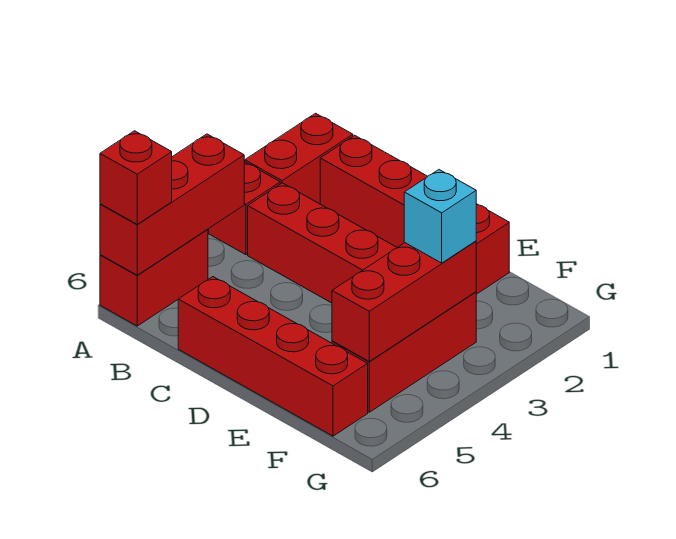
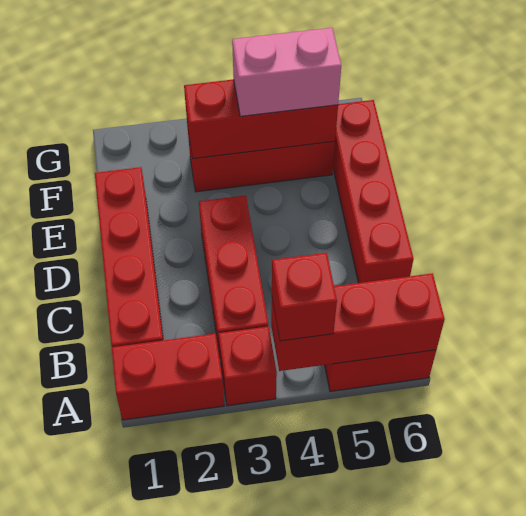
red brick A6 level 3 -> red brick A4 level 3
cyan brick F3 level 3 -> none
none -> pink brick F4:F5 level 3

